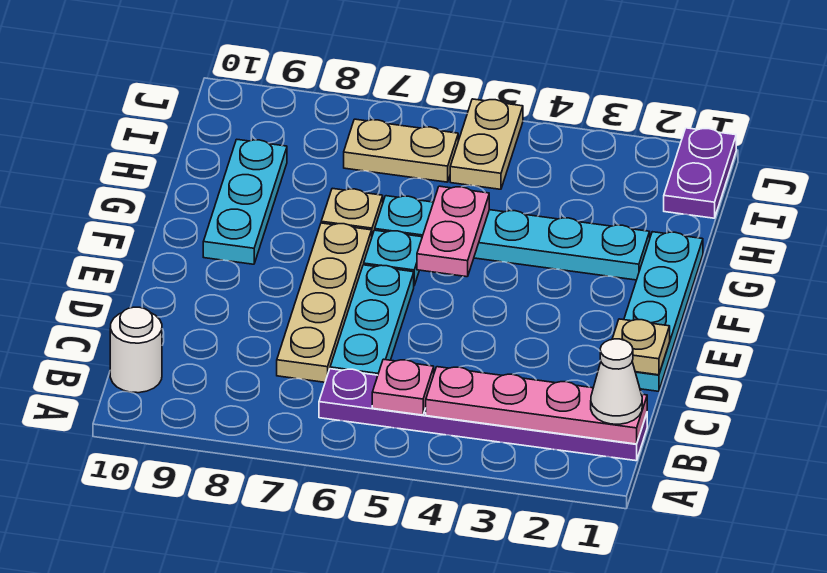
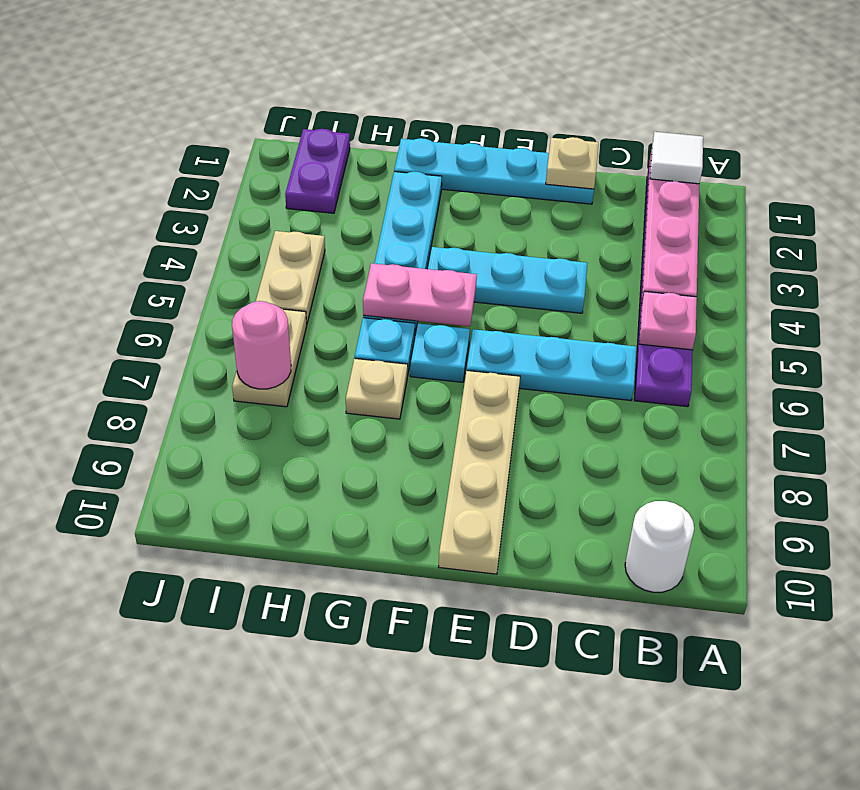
white cone B1 level 3 -> white tile B1 level 3
tan plate C7:F7 level 1 -> tan plate E7:E10 level 1
cyan plate F9:H9 level 1 -> cyan plate D4:F4 level 1
purple plate I1:J1 level 1 -> purple plate I1:I2 level 1
tan plate I5:J5 level 1 -> tan plate I4:I5 level 1
none -> pink round brick I7 level 2

